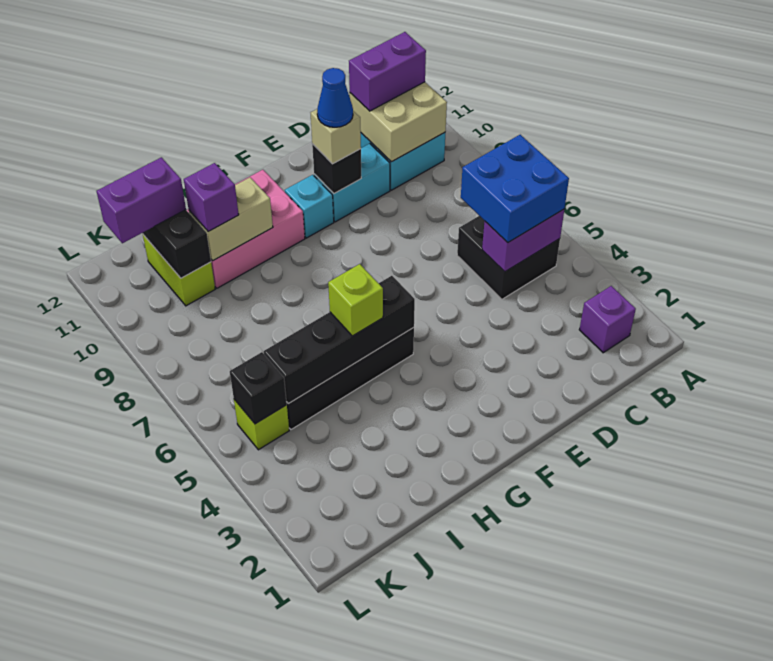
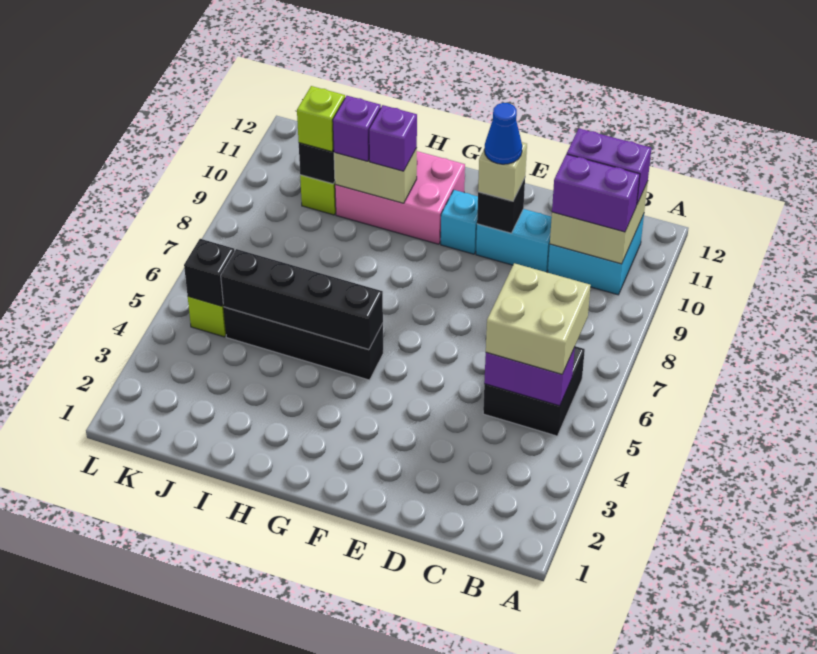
purple brick B2 level 1 -> purple brick H10 level 3
blue brick B5:C6 level 3 -> tan brick B5:C6 level 3
lime brick H5 level 3 -> lime brick J10 level 3
purple brick J11:K11 level 3 -> purple brick B10:C10 level 3

